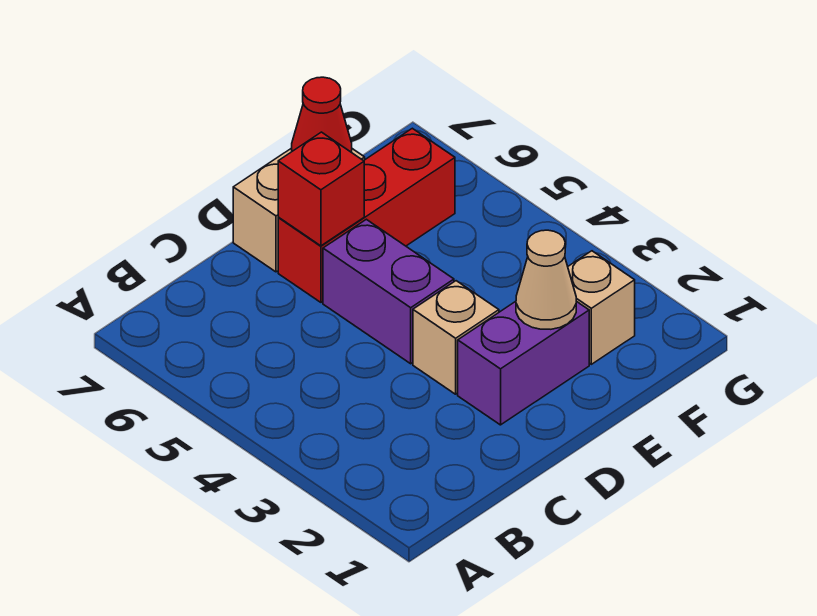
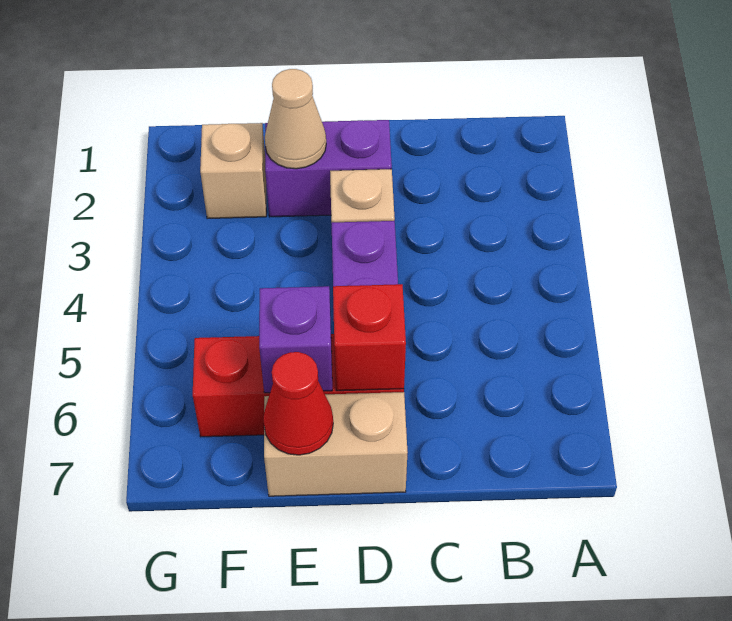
none -> purple brick E6 level 2

